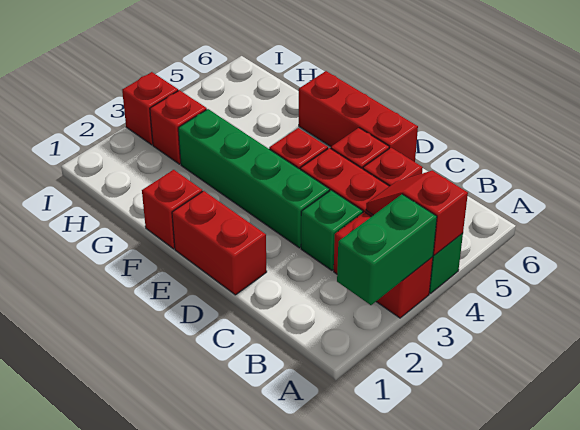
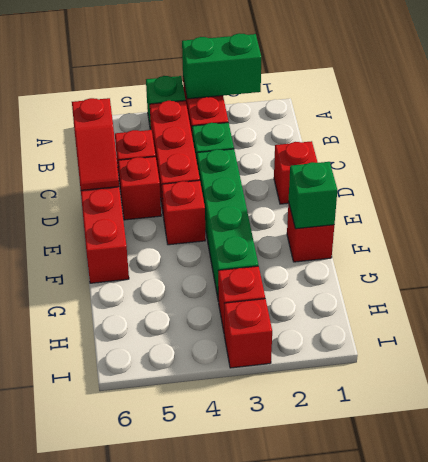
red slope A4:B4 level 2 top A -> red slope C6:D6 level 2 top C
red brick D1:E1 level 1 -> red brick D1 level 1
none -> green brick F1 level 2

